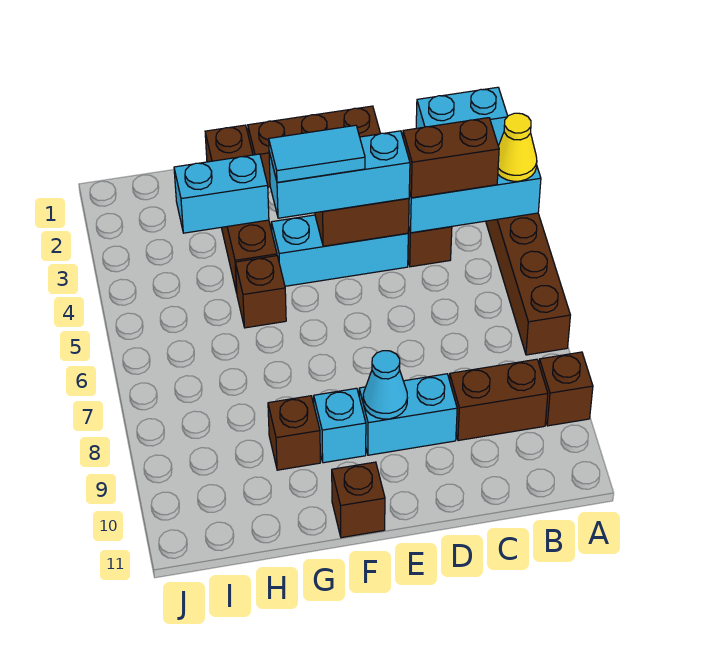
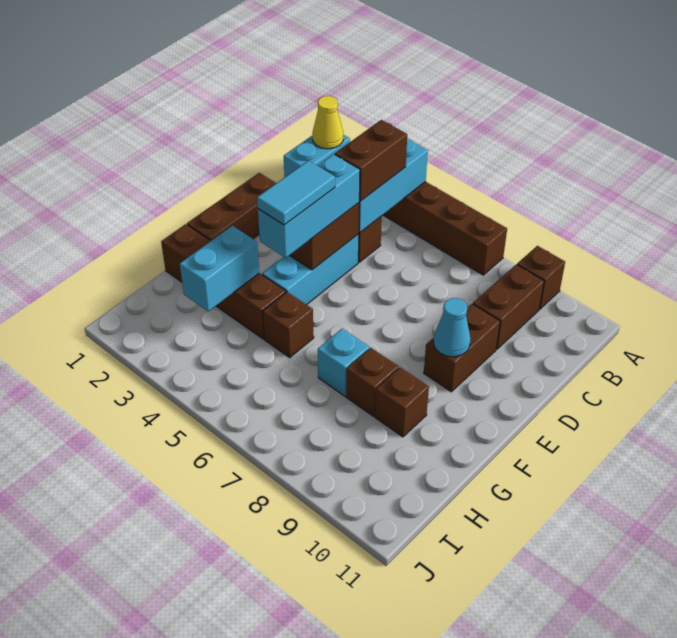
yellow cone A4 level 3 -> yellow cone A1 level 2
cyan brick D9:E9 level 1 -> brown brick D9:E9 level 1
cyan brick F9 level 1 -> cyan brick G7 level 1
brown brick F11 level 1 -> brown brick G8 level 1

